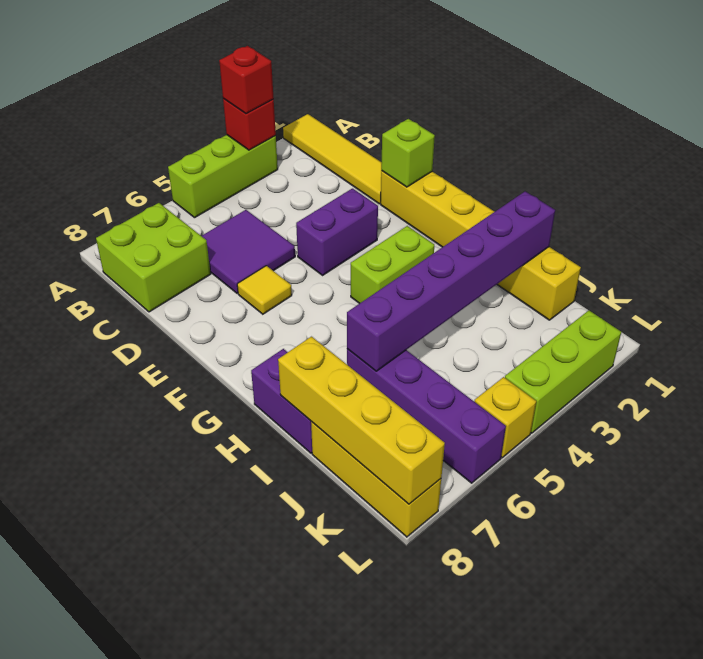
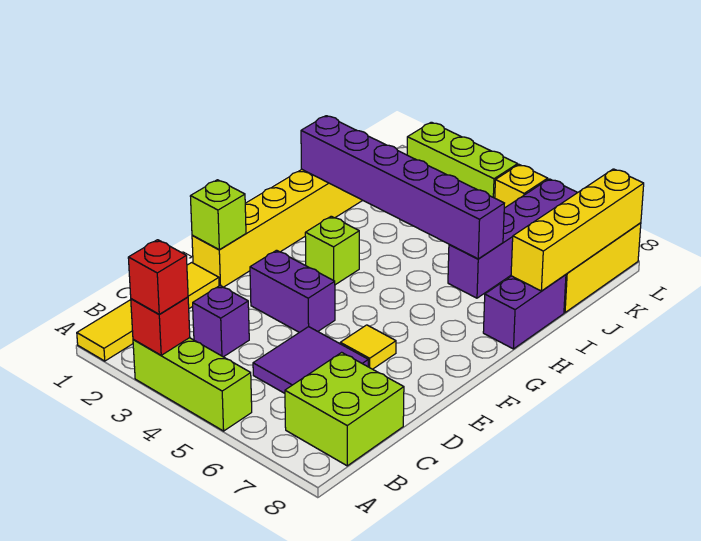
none -> purple brick C3 level 1
lime brick G3:G4 level 1 -> lime brick G3 level 1

